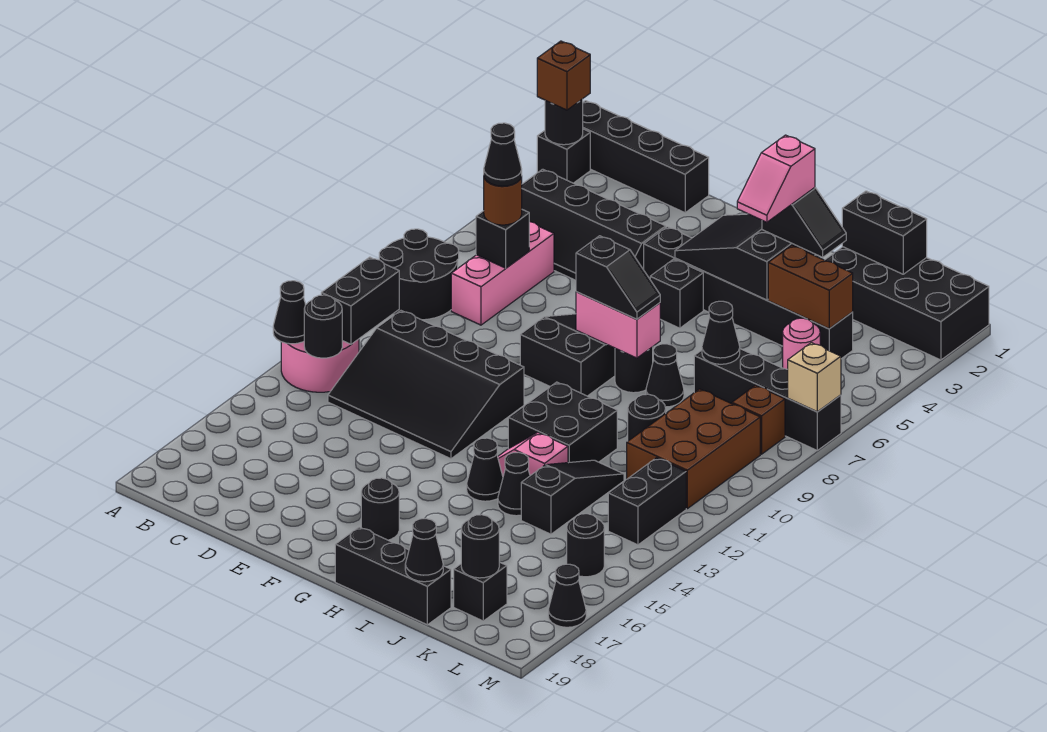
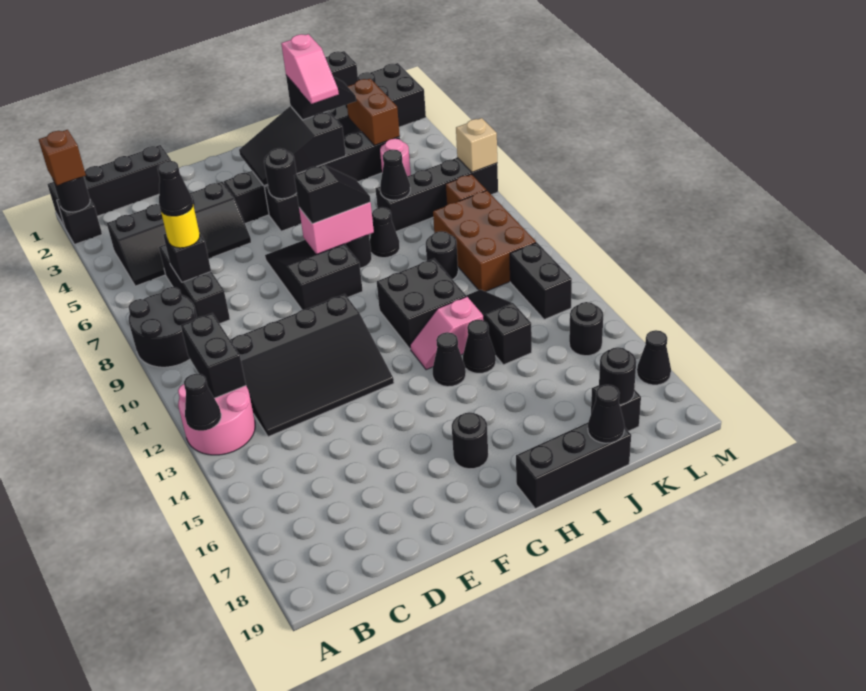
black round brick B13 level 2 -> black round brick G5 level 2
pink brick C6:C8 level 1 -> black brick C6:C8 level 1
brown round brick C7 level 3 -> yellow round brick C7 level 3
brown brick J4:K4 level 2 -> brown brick K3:K4 level 2

